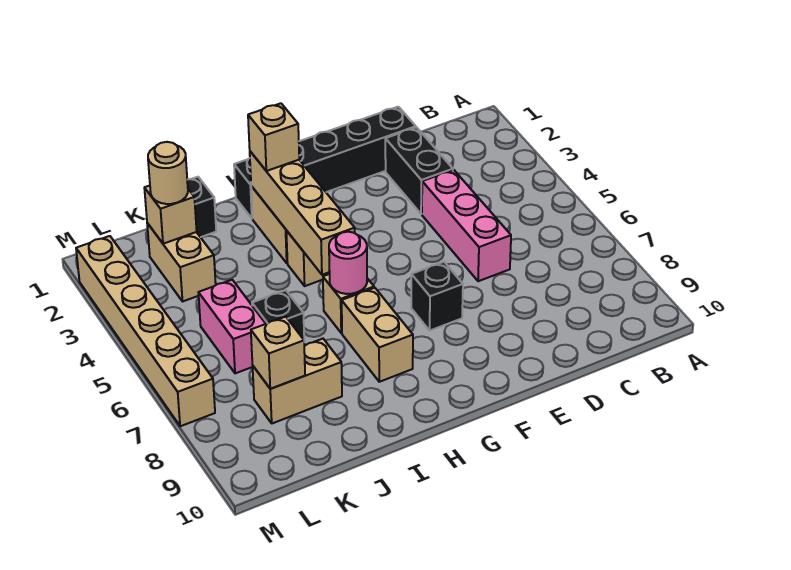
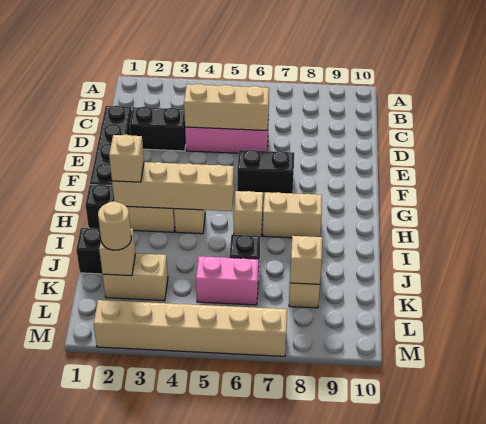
none -> tan brick D4:D6 level 2
black brick F7 level 1 -> black brick F6:F7 level 1
pink round brick H6 level 2 -> none

